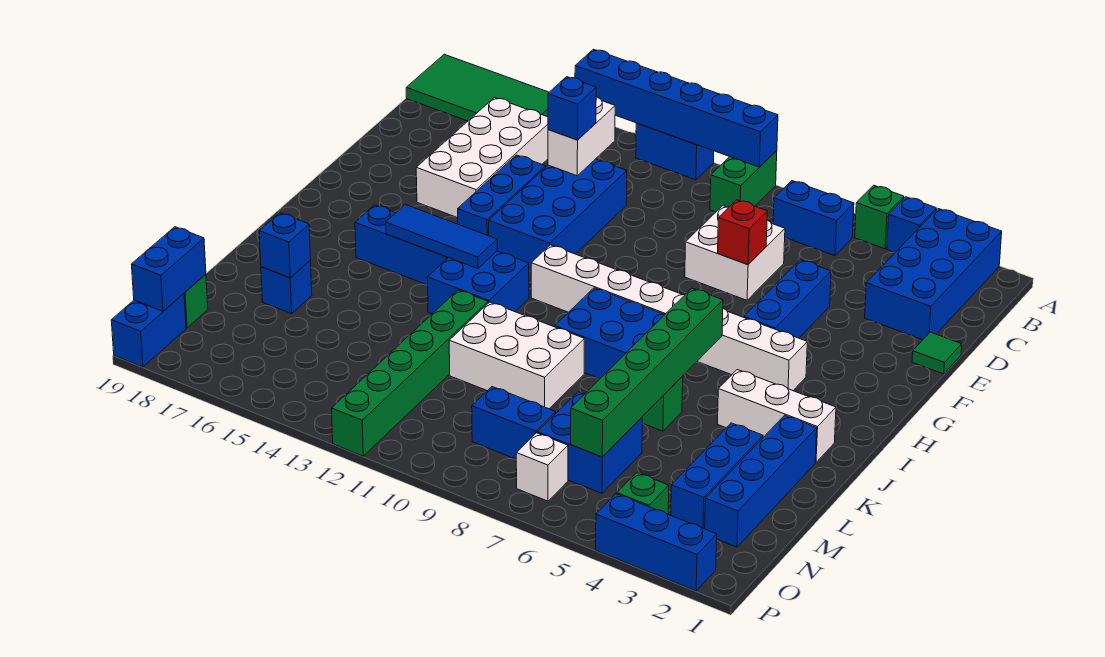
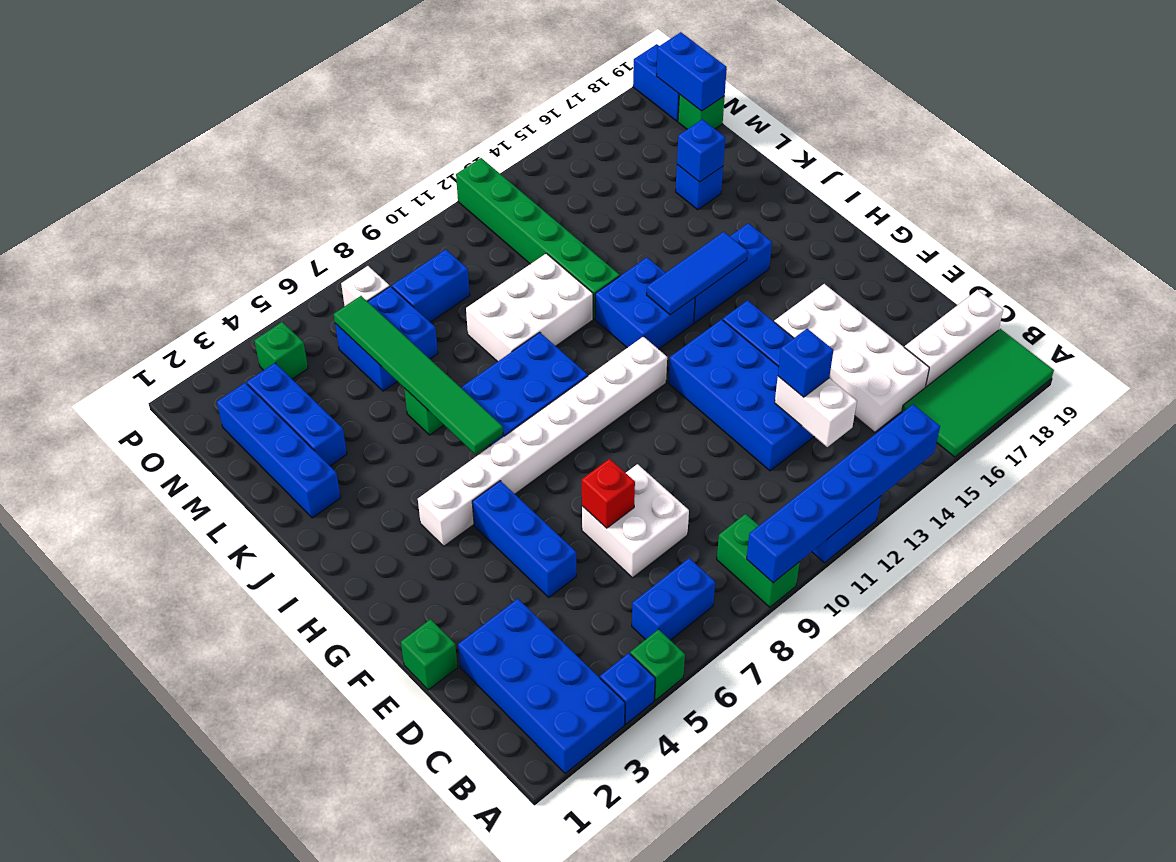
green tile E1 level 1 -> green brick E1 level 1
green brick I6:N6 level 2 -> green tile I6:N6 level 2
white brick J2:J4 level 1 -> white brick C17:C19 level 1
blue brick P2:P4 level 1 -> none

